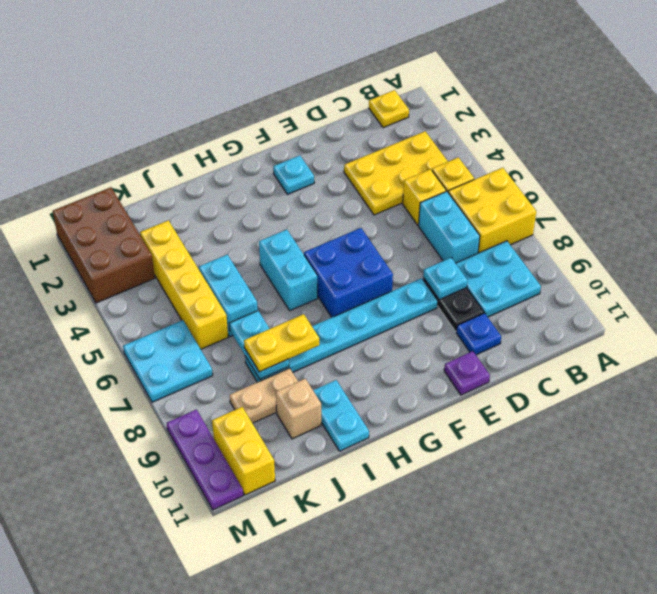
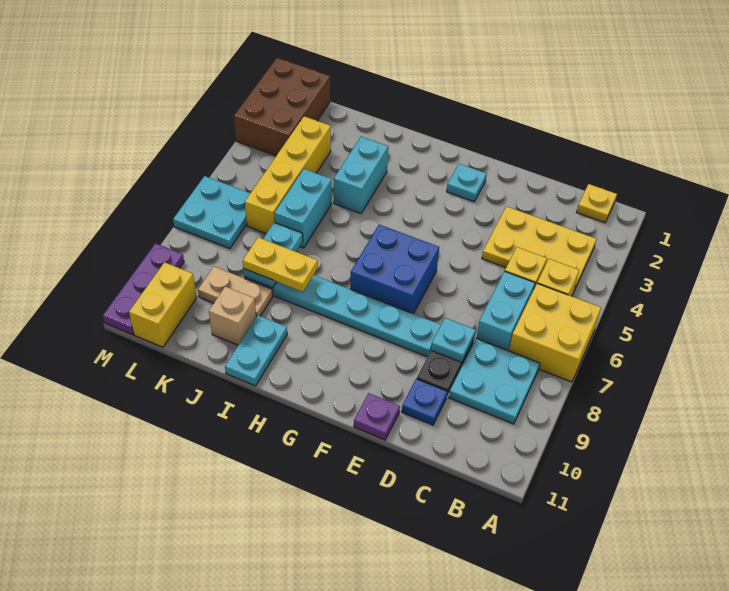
cyan brick H5:H6 level 1 -> cyan brick I3:I4 level 1

